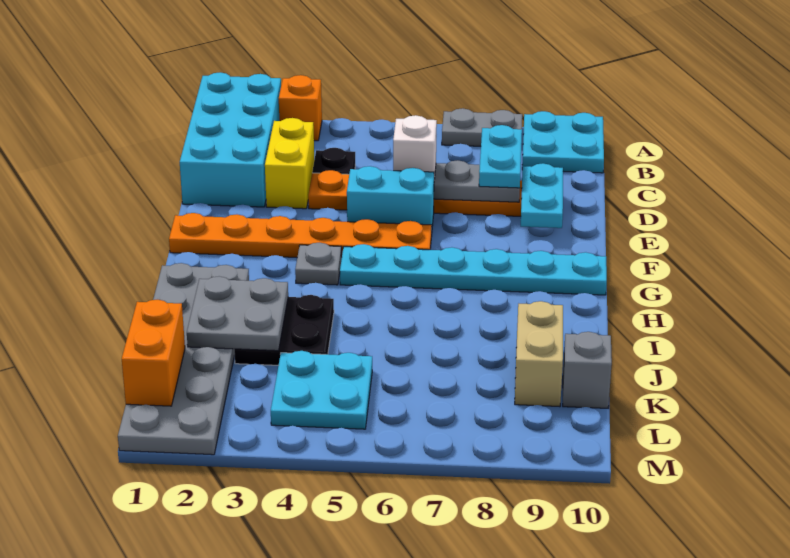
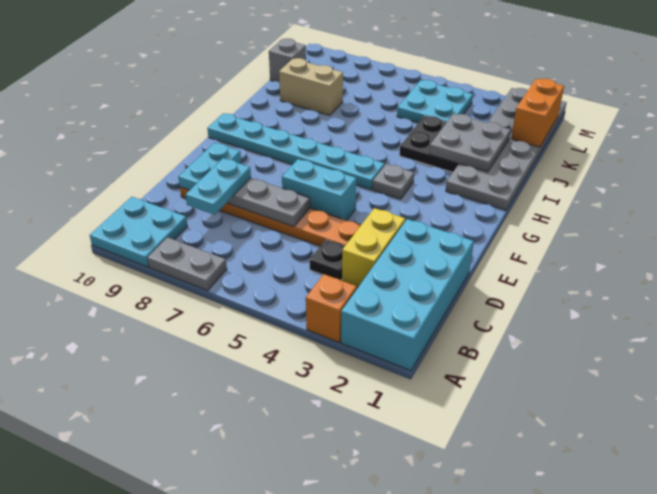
white brick D6 level 3 -> none
orange plate F1:F6 level 1 -> none
tan brick J9:K9 level 1 -> tan brick J8:J9 level 1

